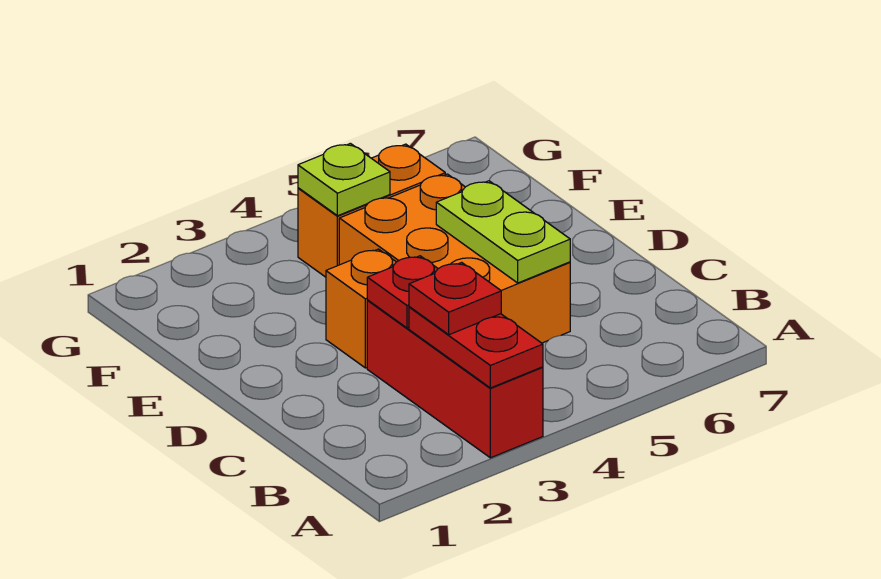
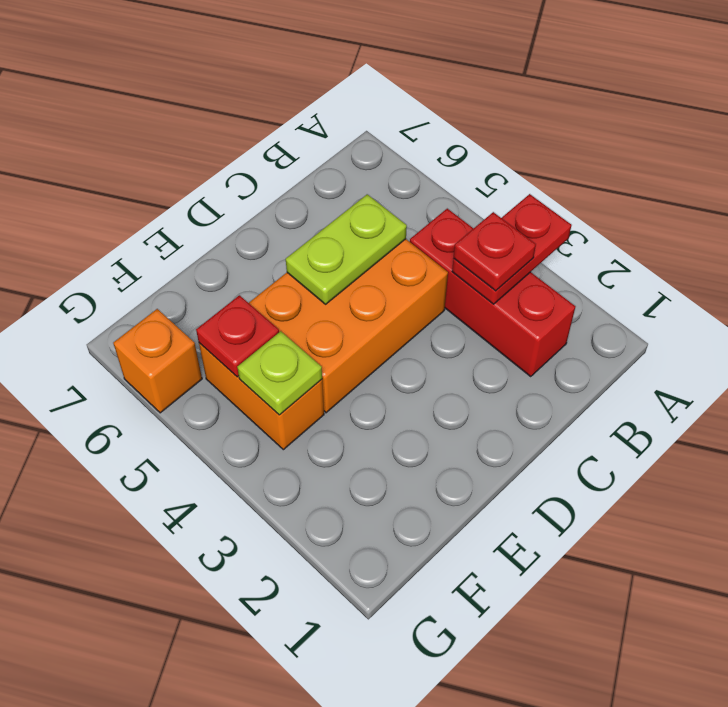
red brick A3:C3 level 1 -> red brick B2:B4 level 1
red plate C3 level 2 -> red plate F5 level 2
orange brick D3 level 1 -> orange brick G6 level 1

